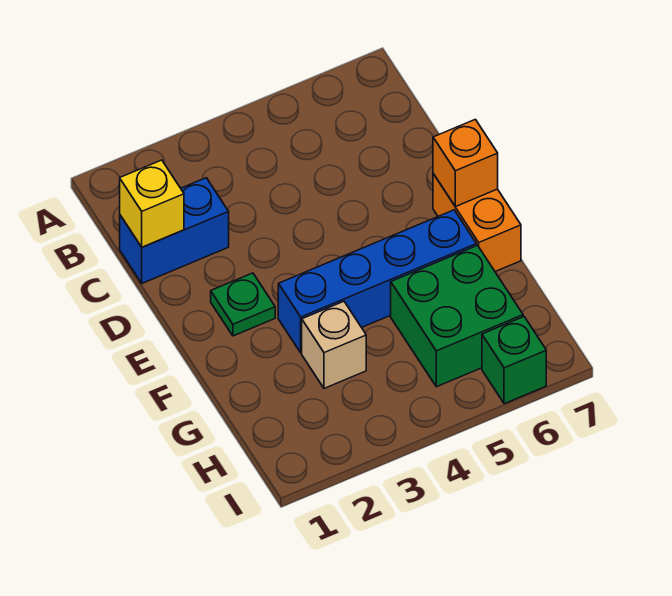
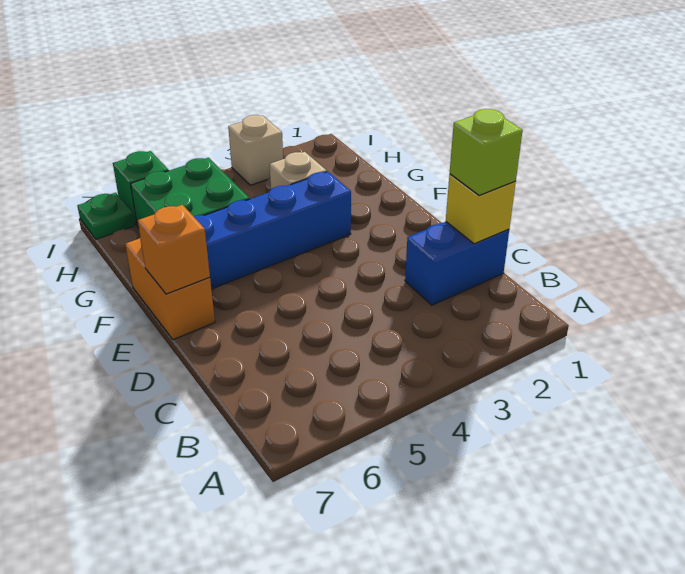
none -> lime brick C1 level 3
green plate E2 level 1 -> green plate I7 level 1
none -> tan brick I3 level 1

